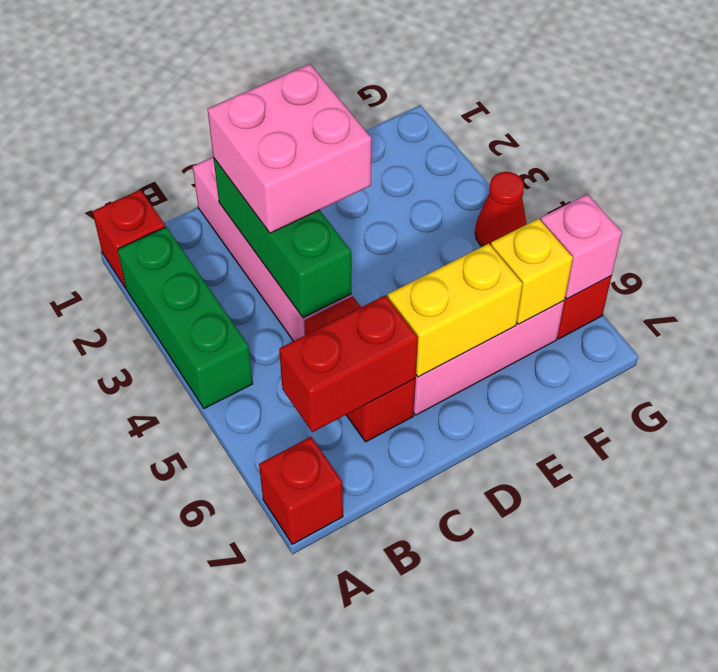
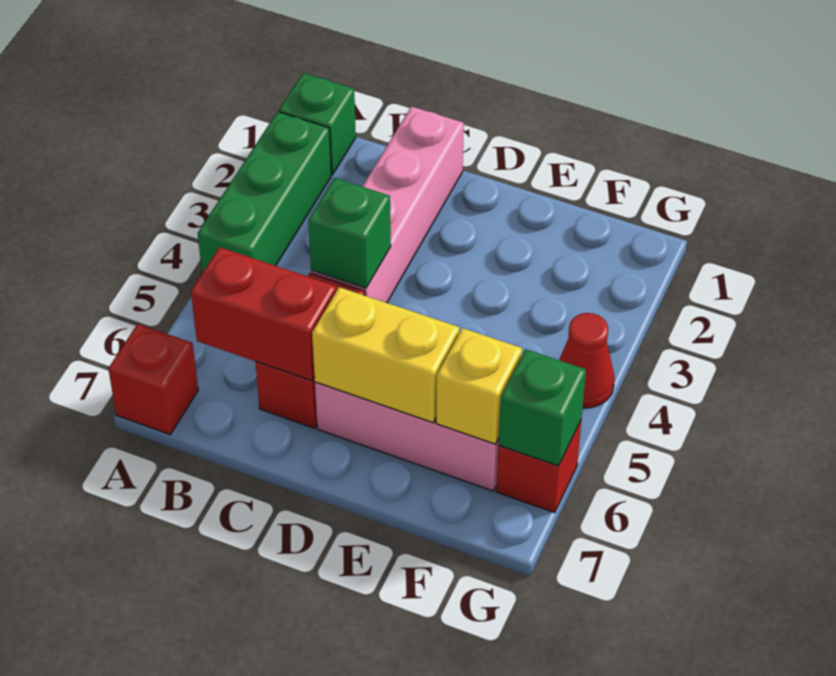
red brick A1 level 1 -> green brick A1 level 1
green brick C2:C4 level 2 -> green brick C4 level 2
pink brick C2:D3 level 3 -> none
pink brick G6 level 2 -> green brick G6 level 2

